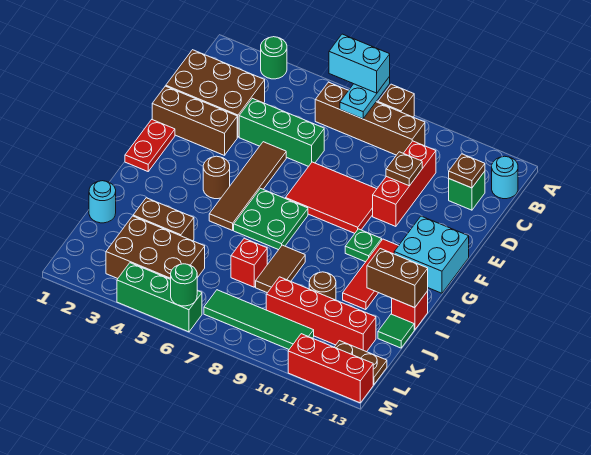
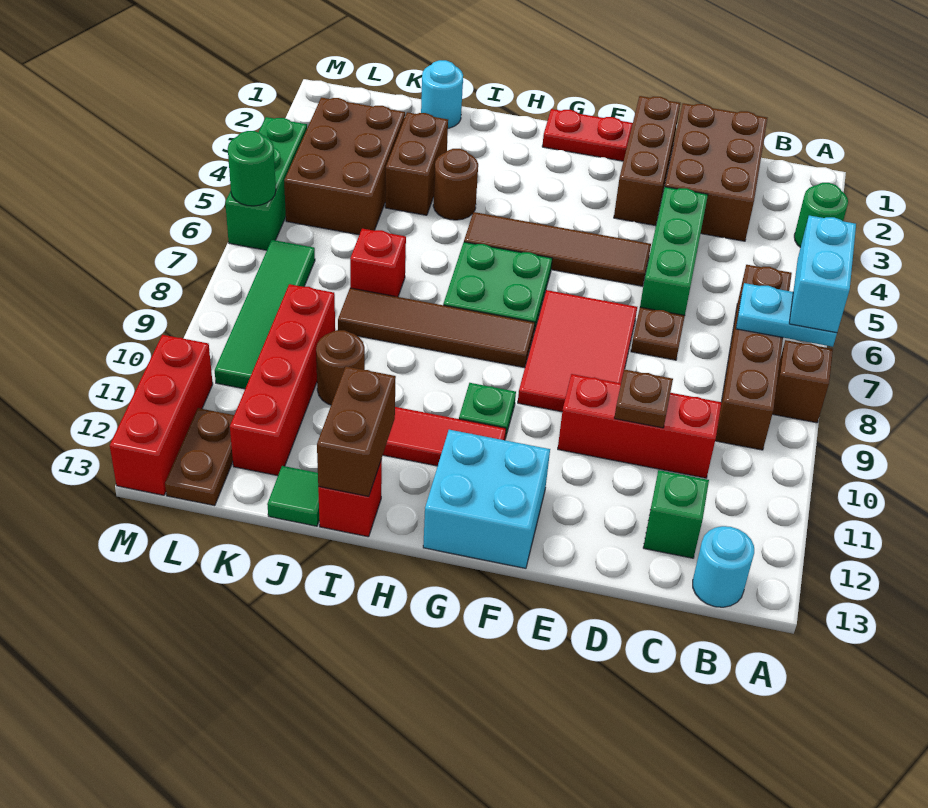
brown plate C12 level 2 -> brown plate D7 level 1
brown round brick G4 level 1 -> brown round brick I4 level 1
brown tile I8:J8 level 1 -> brown tile G8:J8 level 1

